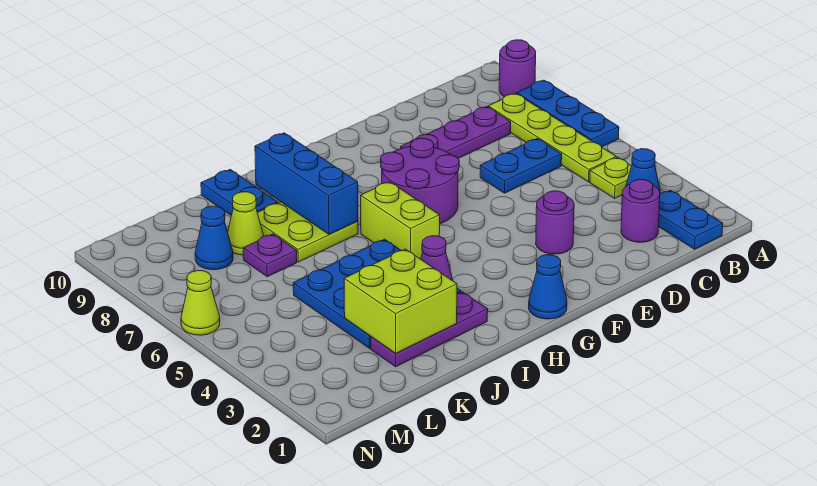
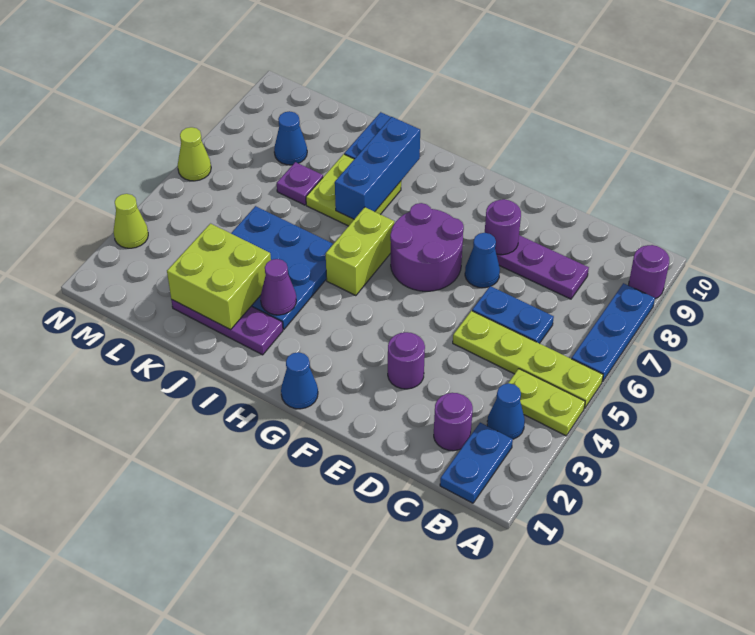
lime plate B4 level 1 -> lime plate A4:B4 level 1
lime plate B5:B8 level 1 -> lime plate A5:D5 level 1
none -> blue cone E7 level 1
none -> purple round brick E8 level 2
lime cone K8 level 1 -> lime cone N3 level 1

